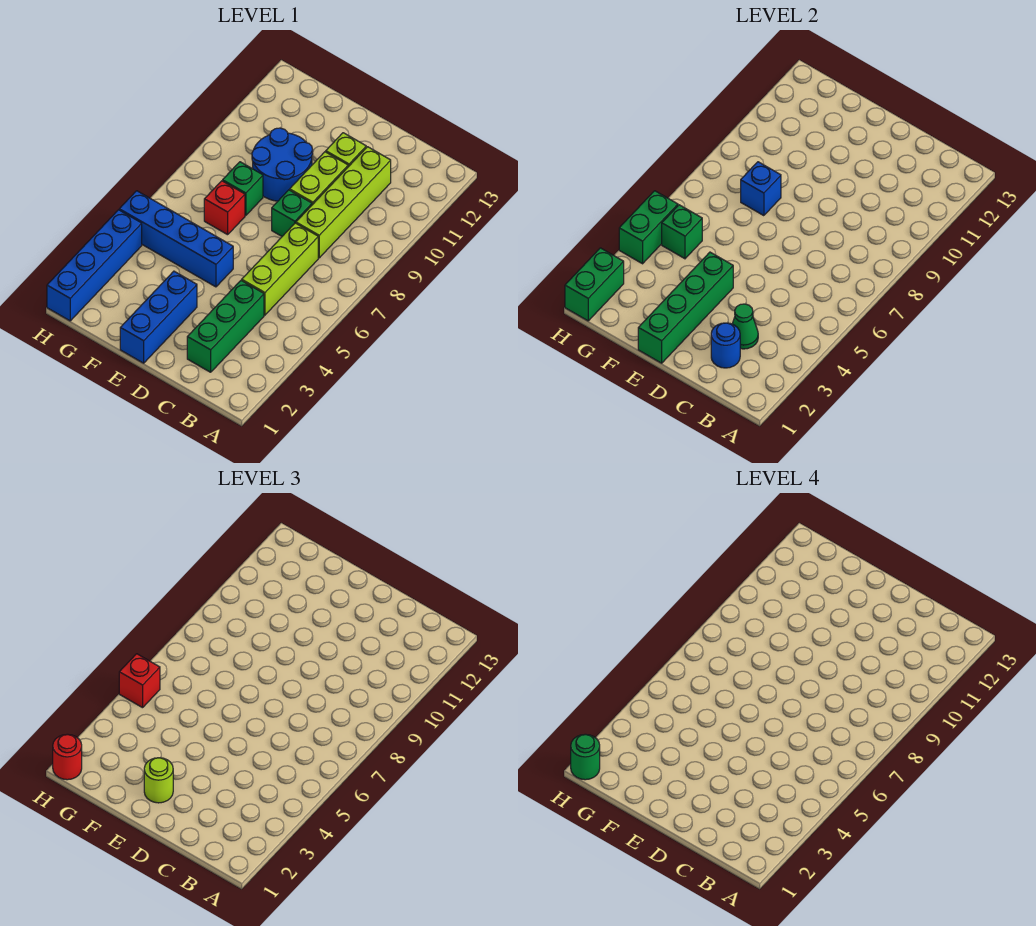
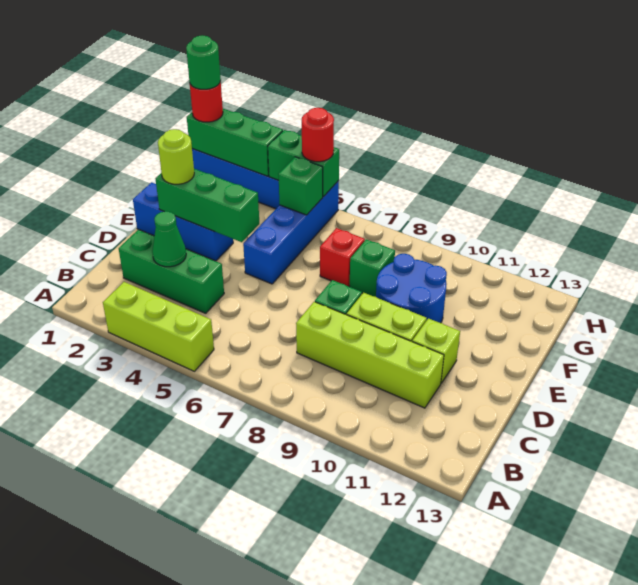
blue round brick C2 level 2 -> none
lime brick C5:C7 level 1 -> lime brick A3:A5 level 1
green brick E1:E4 level 2 -> green brick E2:E4 level 2
blue brick F8 level 2 -> none
green brick H1:H2 level 2 -> green brick H1:H3 level 2
red brick H5 level 3 -> red round brick H5 level 3

